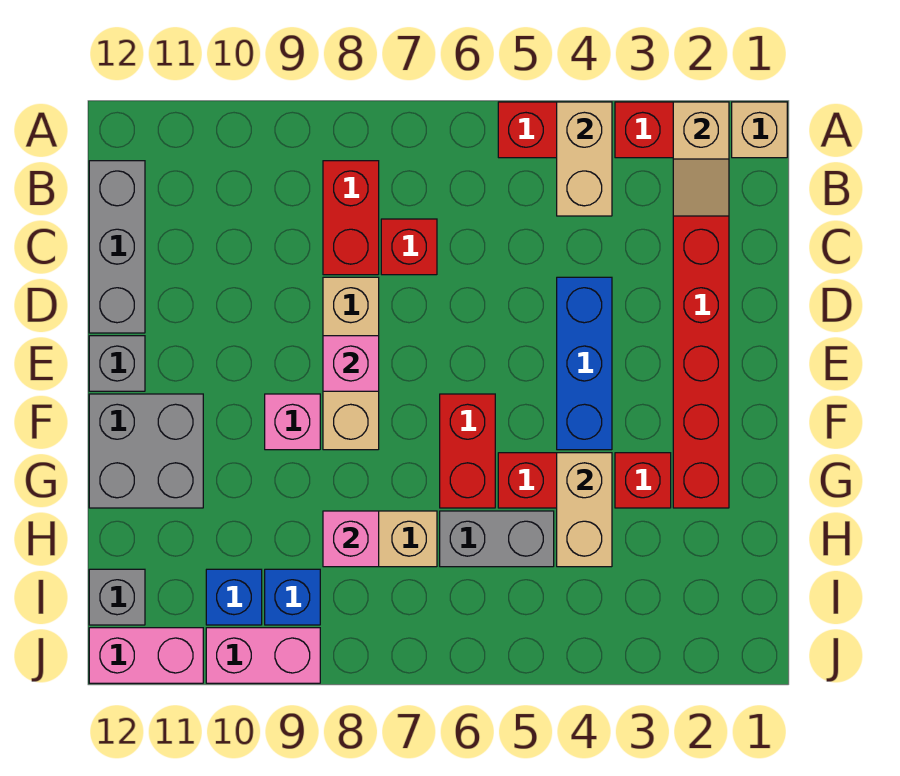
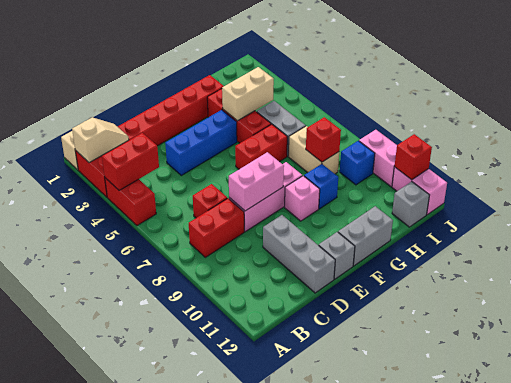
tan brick A4:B4 level 2 -> red brick A4:B4 level 2
grey brick B12:D12 level 1 -> grey brick D10:D12 level 1
tan brick D8:F8 level 1 -> pink brick D8:F8 level 1
pink brick E8 level 2 -> pink brick D8:E8 level 2
grey brick F11:G12 level 1 -> grey brick F12:G12 level 1
pink brick H8 level 2 -> red brick H8 level 2
blue brick I10 level 1 -> blue brick G9 level 1
none -> red brick J11 level 2

